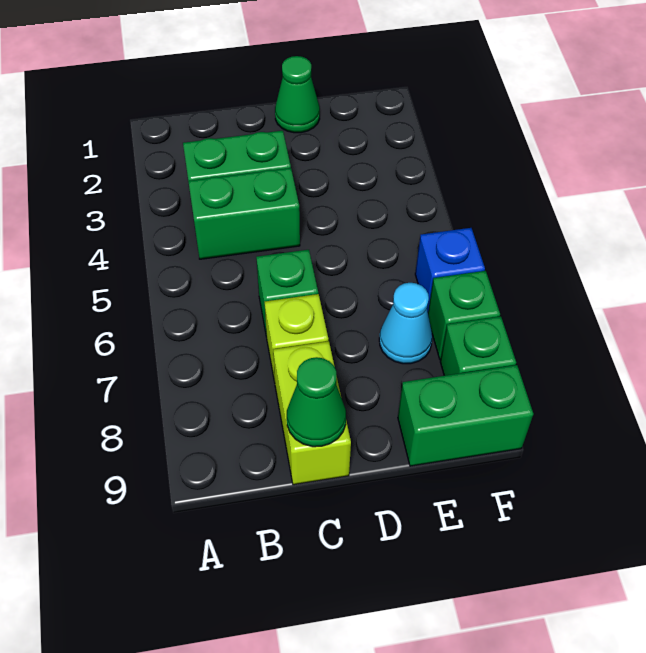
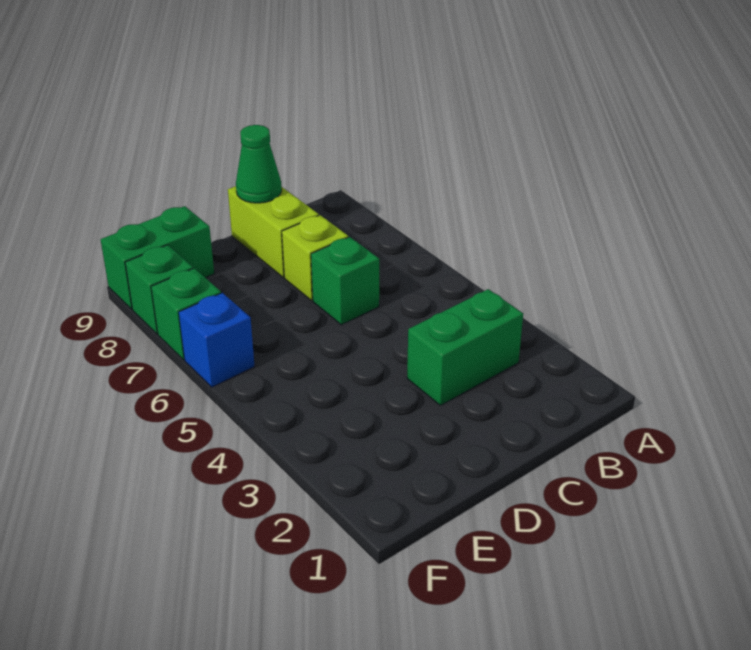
green brick B4:C4 level 1 -> none
green cone D1 level 1 -> none
cyan cone E7 level 1 -> none

